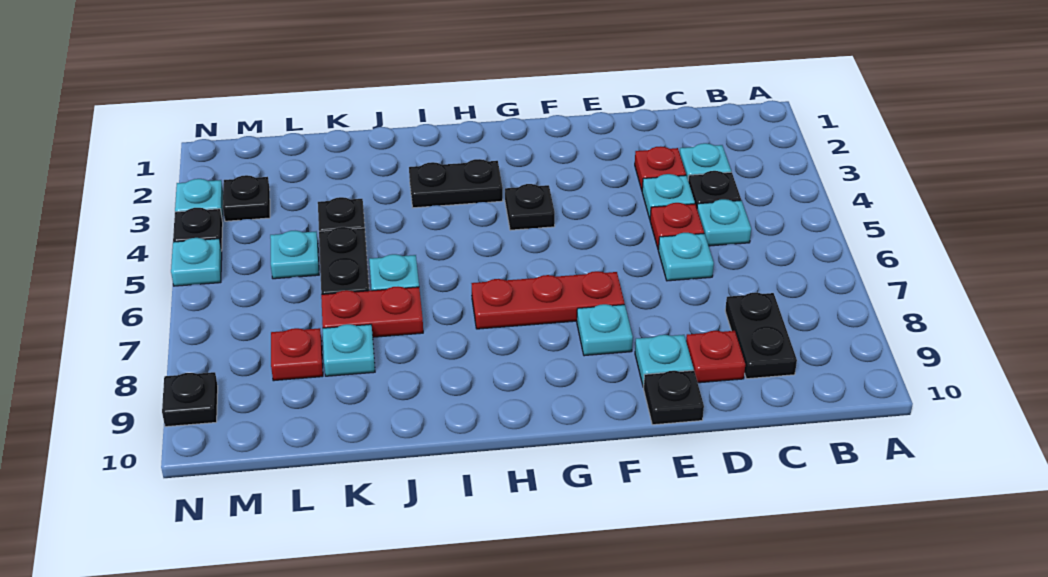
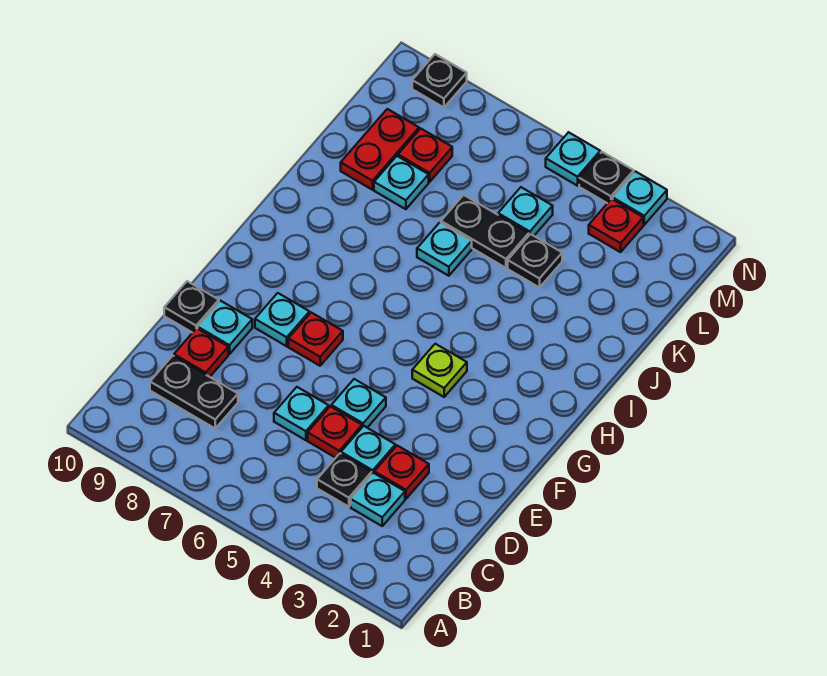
cyan plate C5 level 1 -> cyan plate E5 level 1
red plate F7:H7 level 1 -> red plate F7 level 1
black plate G4 level 1 -> lime plate G4 level 1
black plate H3:I3 level 1 -> none
red plate J7:K7 level 1 -> red plate K9:L9 level 1
black plate M3 level 1 -> red plate M3 level 1

